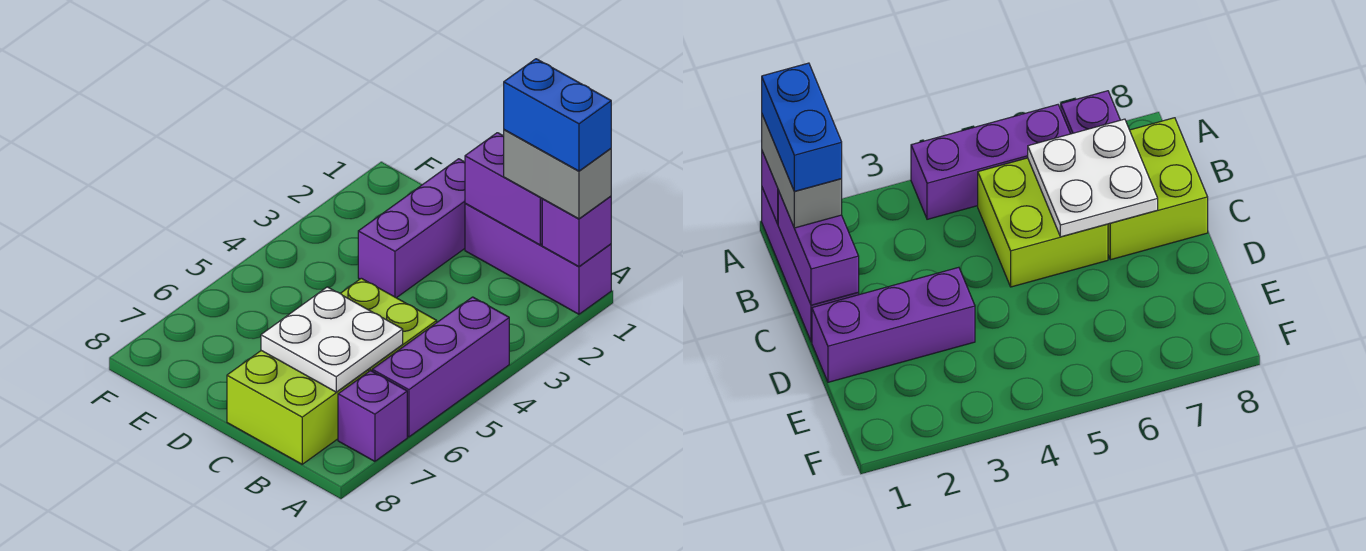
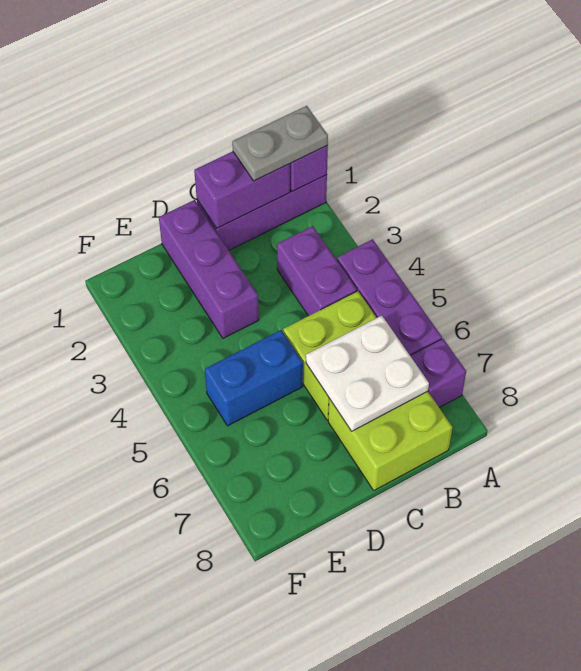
grey brick A1:B1 level 3 -> grey plate A1:B1 level 3
blue brick A1:B1 level 4 -> blue brick D5:E5 level 1
none -> purple brick B3:B4 level 1

